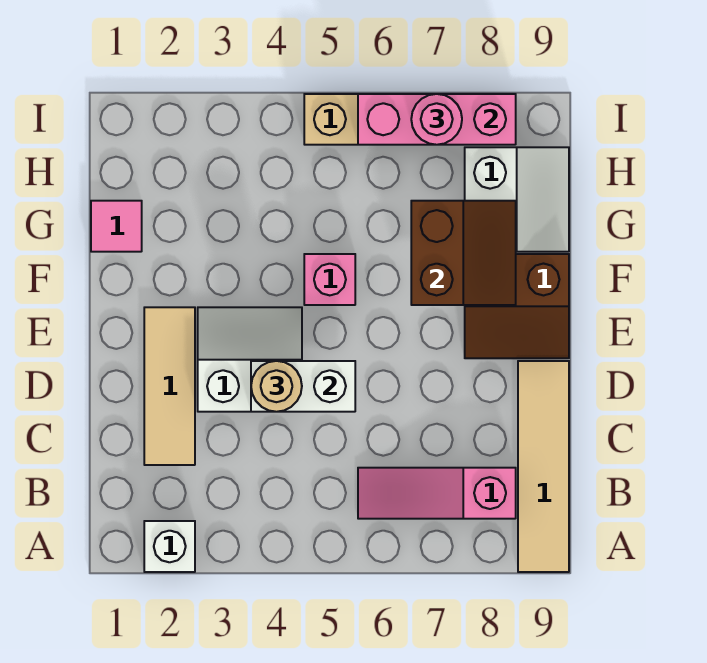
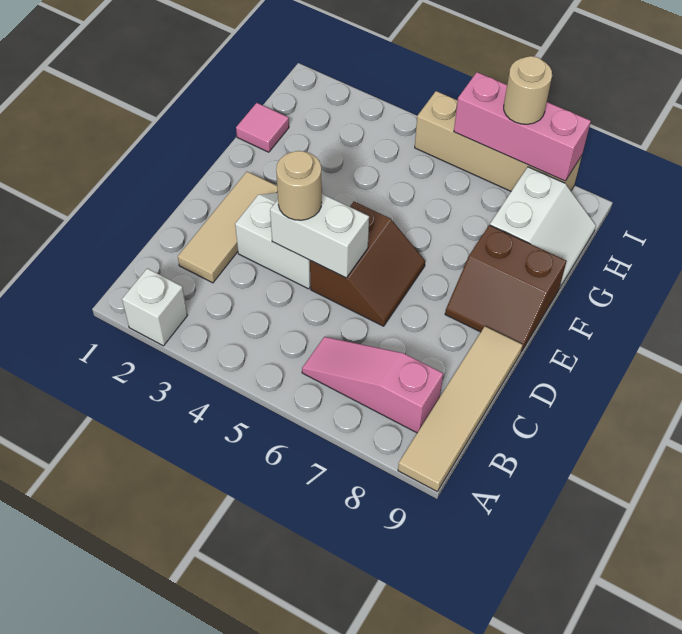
pink brick F5 level 1 -> none
brown slope F7:G8 level 2 top 7 -> brown slope D5:E6 level 1 top 5
pink round brick I7 level 3 -> tan round brick I7 level 3

